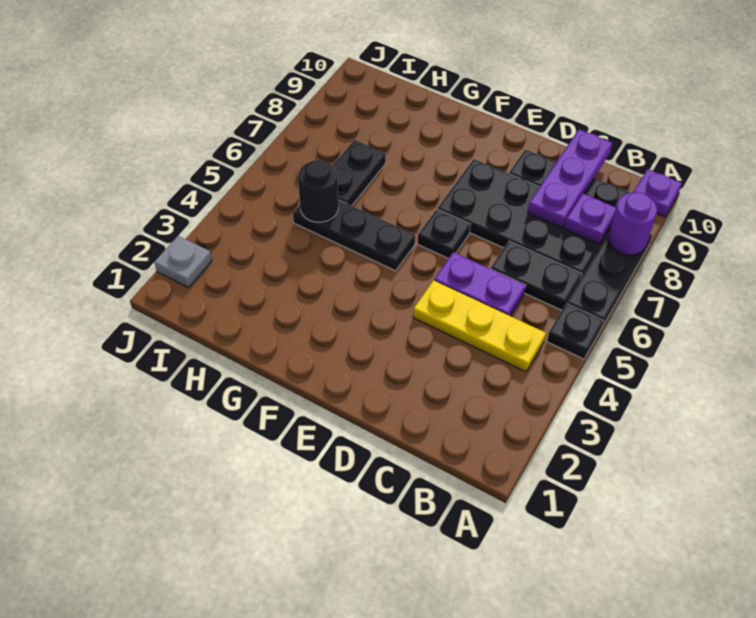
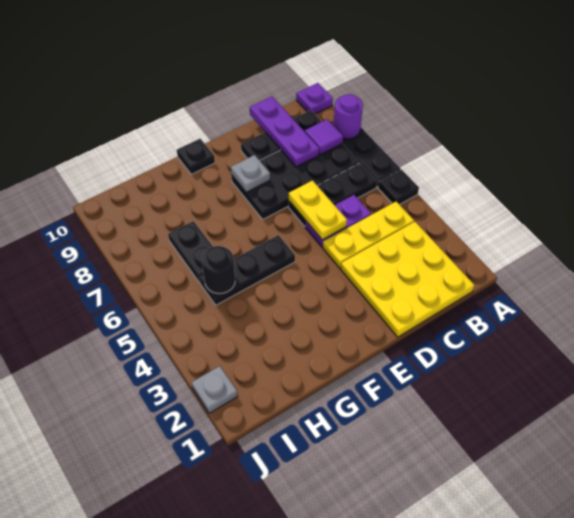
none -> yellow plate B1:D3 level 1
black plate B6:C6 level 1 -> black plate B6:D6 level 1
purple plate B8 level 2 -> purple tile B8 level 2
none -> yellow plate D5:D6 level 2
black plate E6 level 1 -> black plate F10 level 1
none -> grey plate E8 level 2

